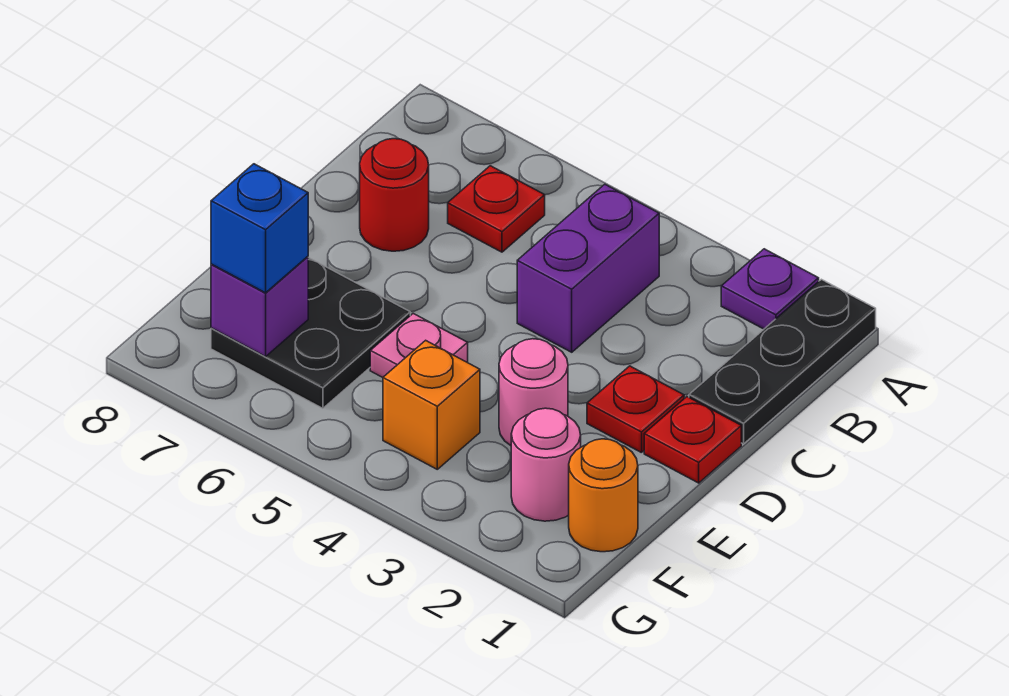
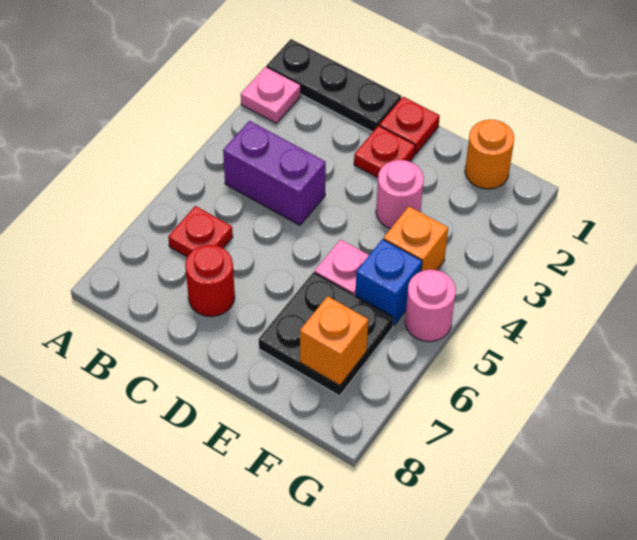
purple plate A2 level 1 -> pink plate A2 level 1
pink round brick F2 level 1 -> pink round brick G5 level 1
purple brick F7 level 2 -> orange brick F7 level 2
blue brick F7 level 3 -> blue brick F5 level 1

